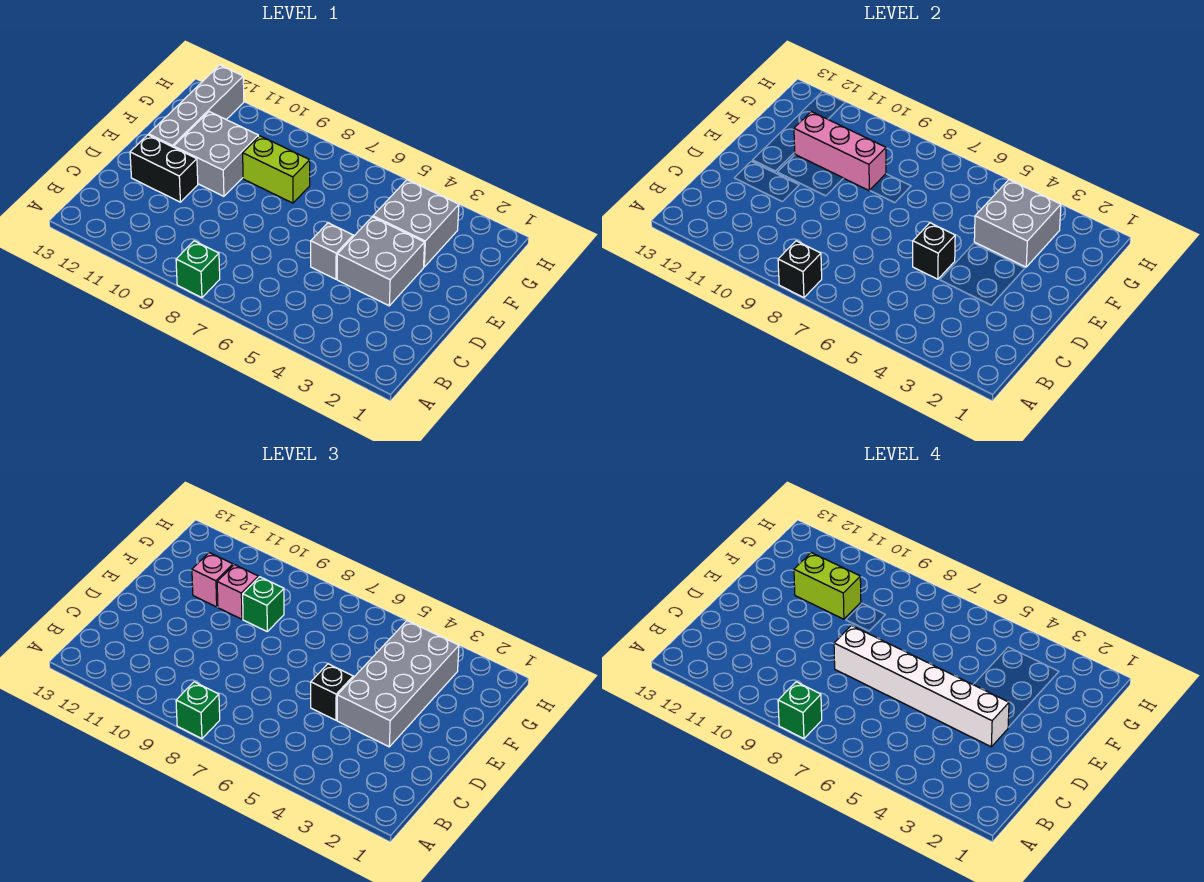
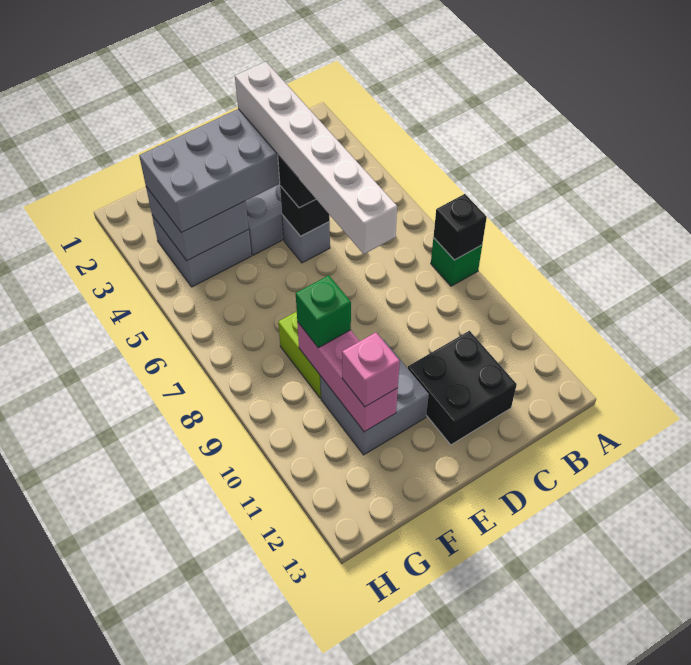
green brick A8 level 3 -> none
green brick A8 level 4 -> none
black brick D11:D12 level 1 -> black brick C11:D12 level 1
grey brick E12:H12 level 1 -> none
pink brick F10 level 3 -> none
lime brick F10:F11 level 4 -> none

